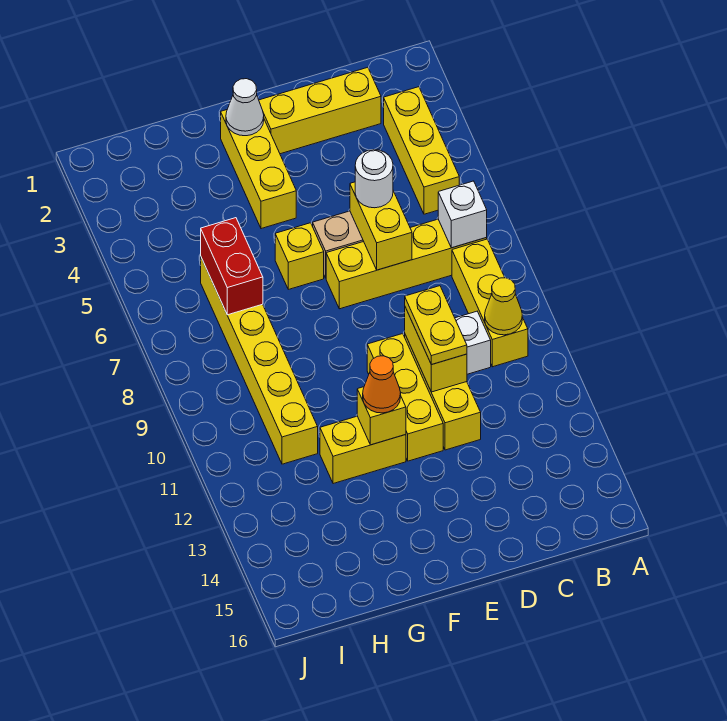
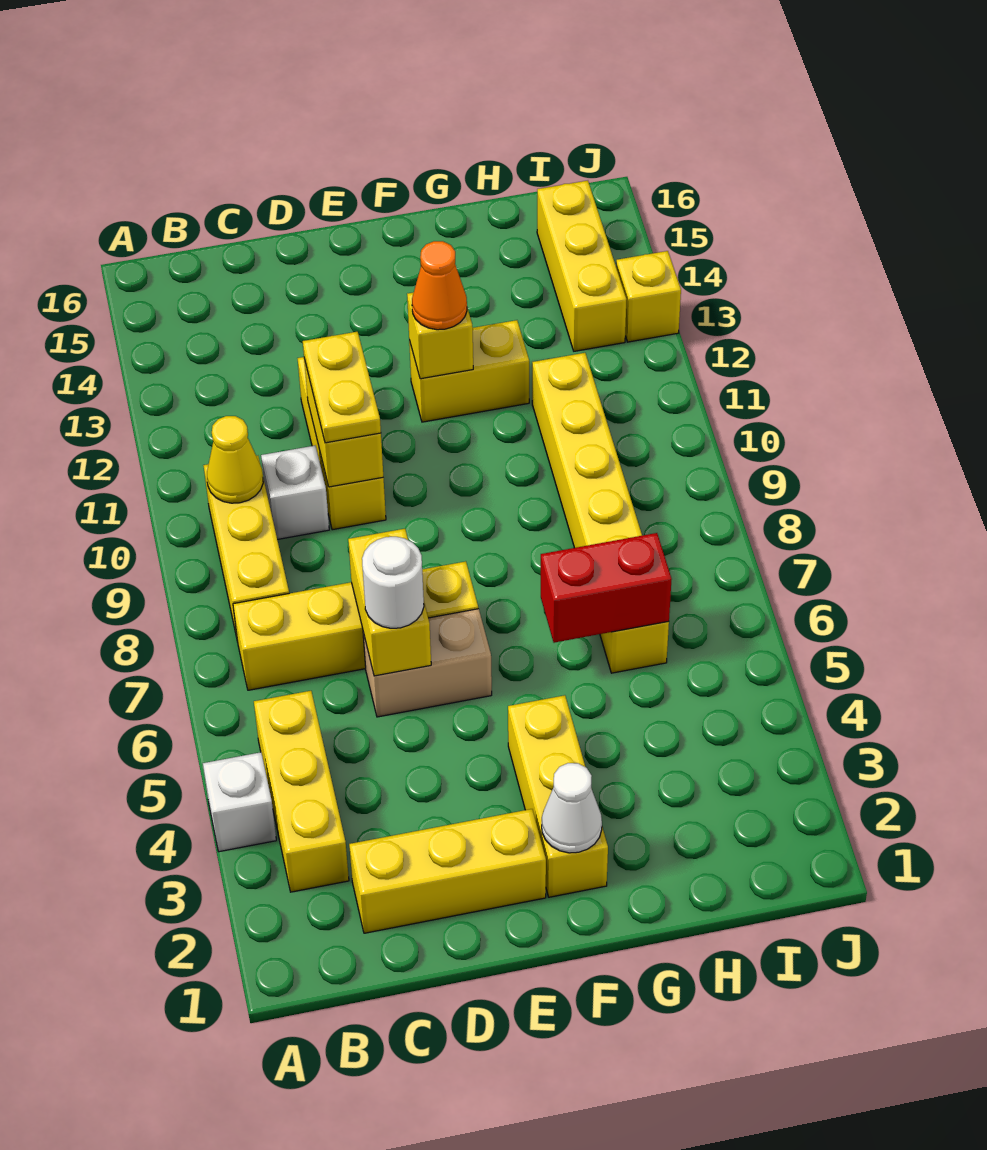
white brick B7 level 2 -> white brick A4 level 1
yellow brick E10:E12 level 1 -> yellow brick I13:I15 level 1
yellow brick F6 level 1 -> yellow brick J13 level 1
red brick H6:H7 level 2 -> red brick G6:H6 level 2

